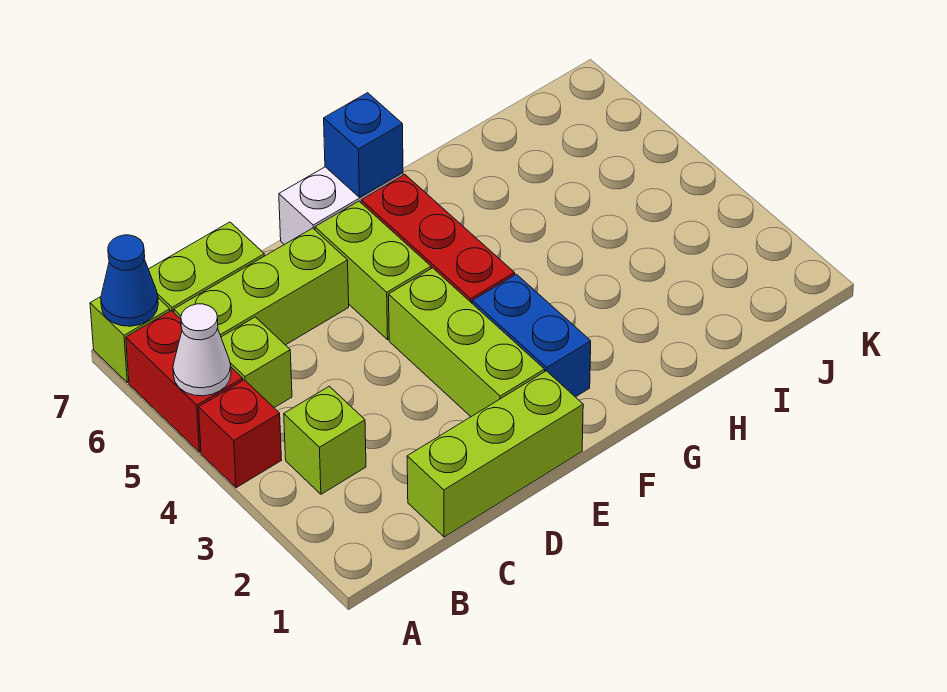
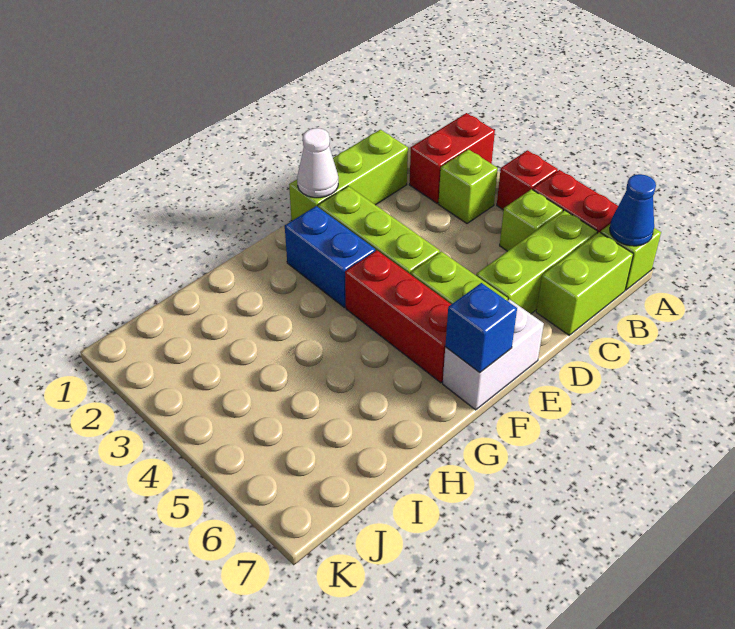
none -> red brick A2:B2 level 1
white cone A5 level 2 -> white cone E1 level 2

